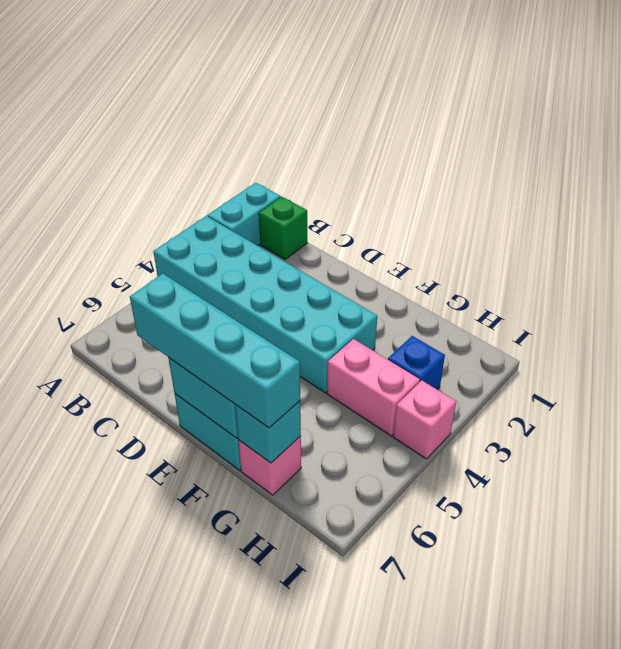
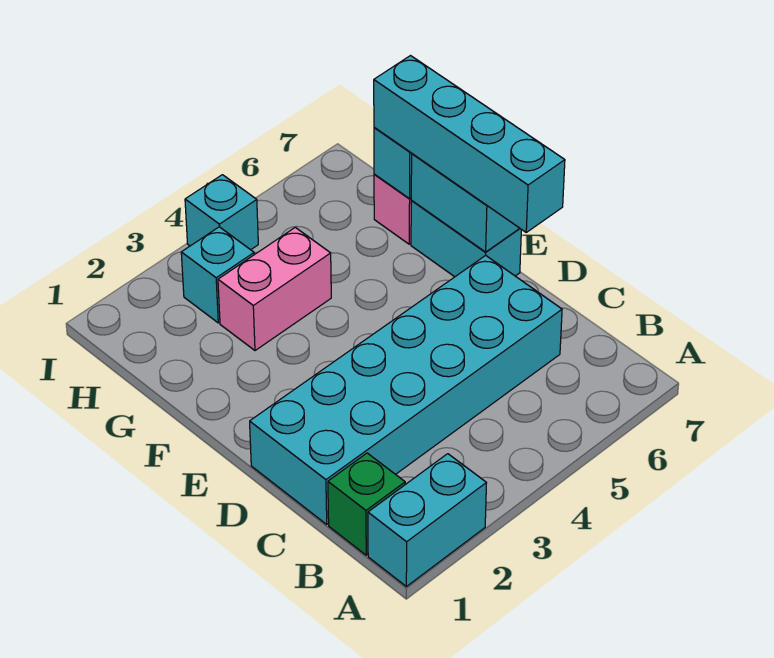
cyan brick A3:F4 level 1 -> cyan brick C1:D6 level 1
pink brick G4:H4 level 1 -> pink brick G3:G4 level 1
blue brick H3 level 1 -> cyan brick H3 level 1
pink brick I4 level 1 -> cyan brick I4 level 1

